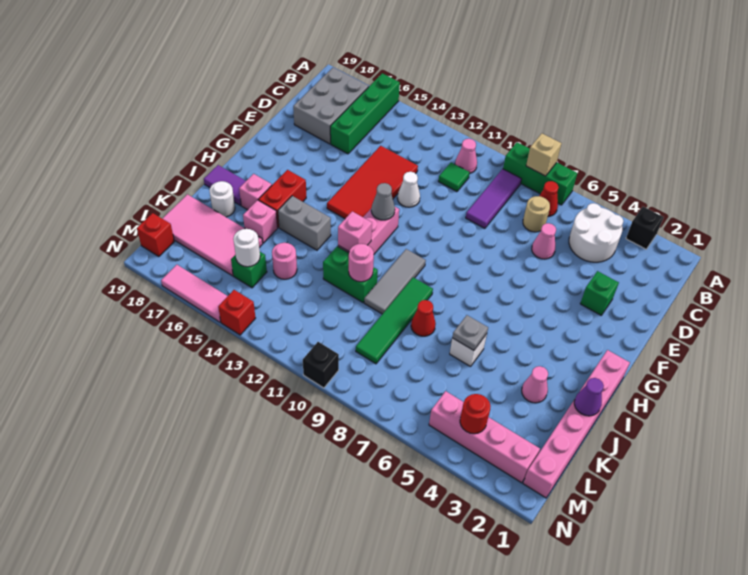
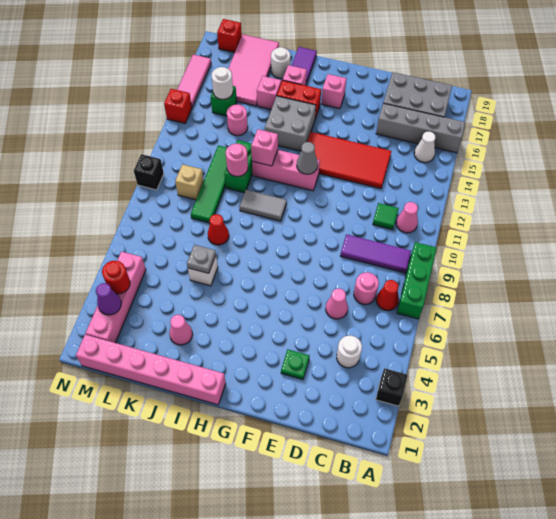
tan brick A8 level 2 -> tan brick L10 level 1
green brick A16:D16 level 1 -> grey brick A16:D16 level 1
white round brick B4:C5 level 1 -> white round brick C4 level 1
tan round brick C7 level 1 -> pink round brick C7 level 1
green brick E3 level 1 -> green plate E3 level 1
white cone E12 level 1 -> white cone B15 level 1
none -> pink brick G17 level 1
grey tile H10:J10 level 1 -> grey tile H10:I10 level 1
green tile I9:L9 level 1 -> green tile K9:K12 level 1
grey brick I14:I15 level 1 -> grey brick H14:I15 level 1
purple cone J1 level 2 -> purple cone M3 level 2

